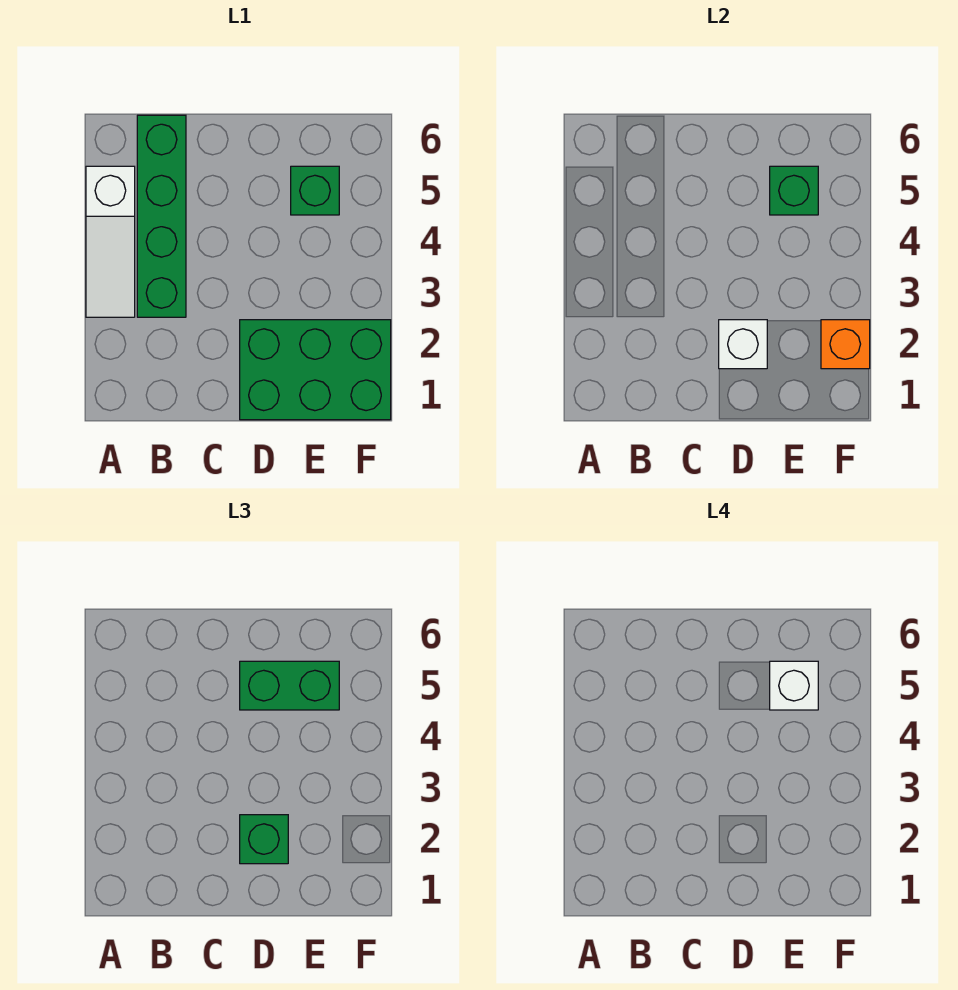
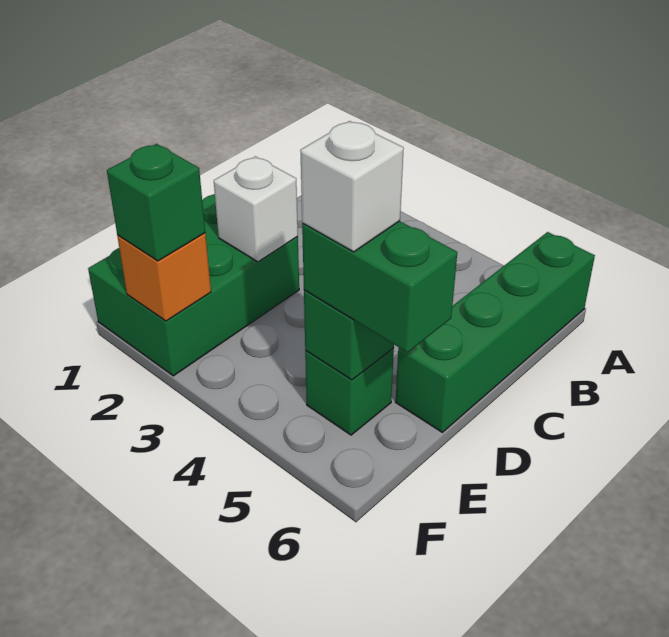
white slope A3:A5 level 1 top 5 -> none
green brick B3:B6 level 1 -> green brick A6:D6 level 1
green brick D2 level 3 -> green brick F2 level 3
green brick D5:E5 level 3 -> green brick E5:E6 level 3

